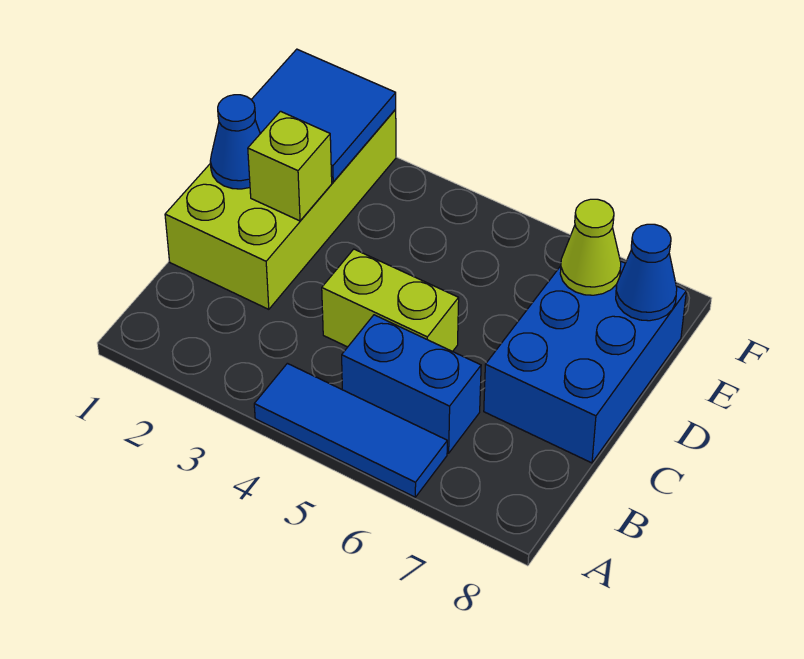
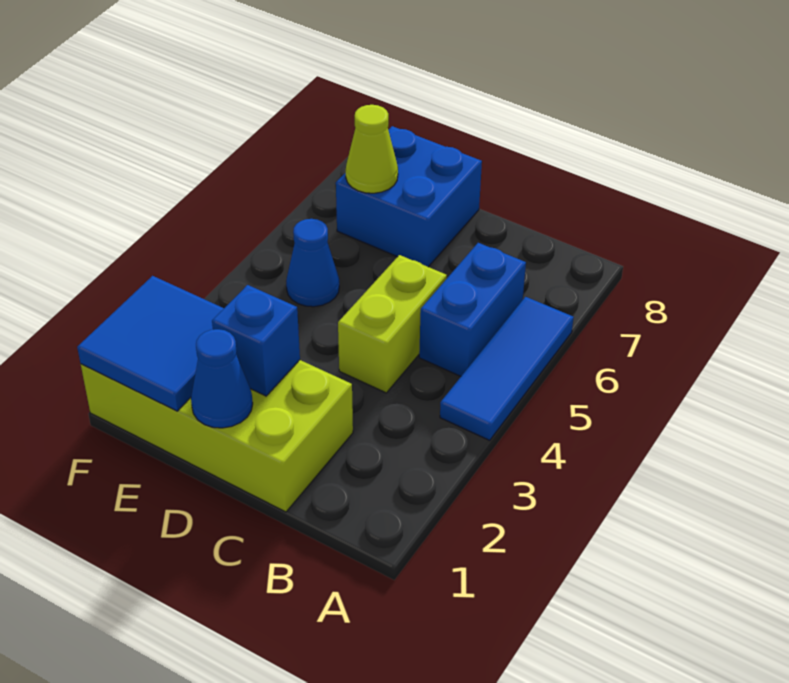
blue brick C7:E8 level 1 -> blue brick D7:E8 level 1
lime brick D2 level 2 -> blue brick D2 level 2
blue cone E8 level 2 -> blue cone E5 level 1

